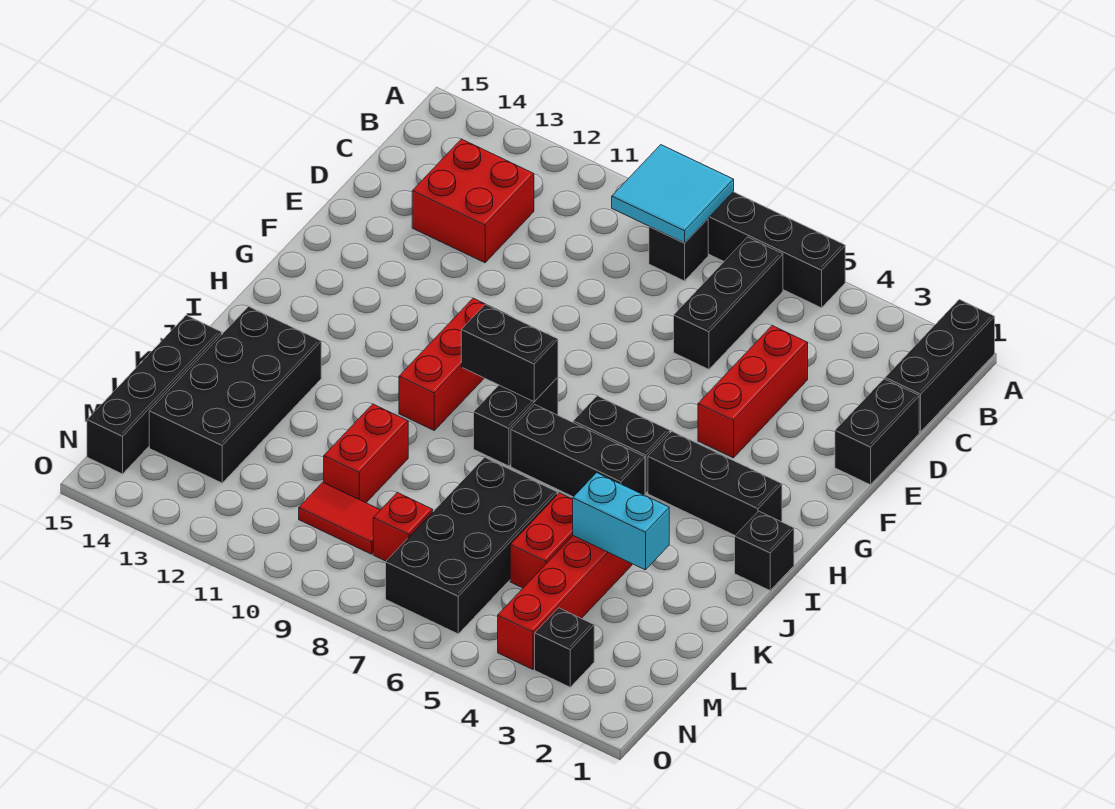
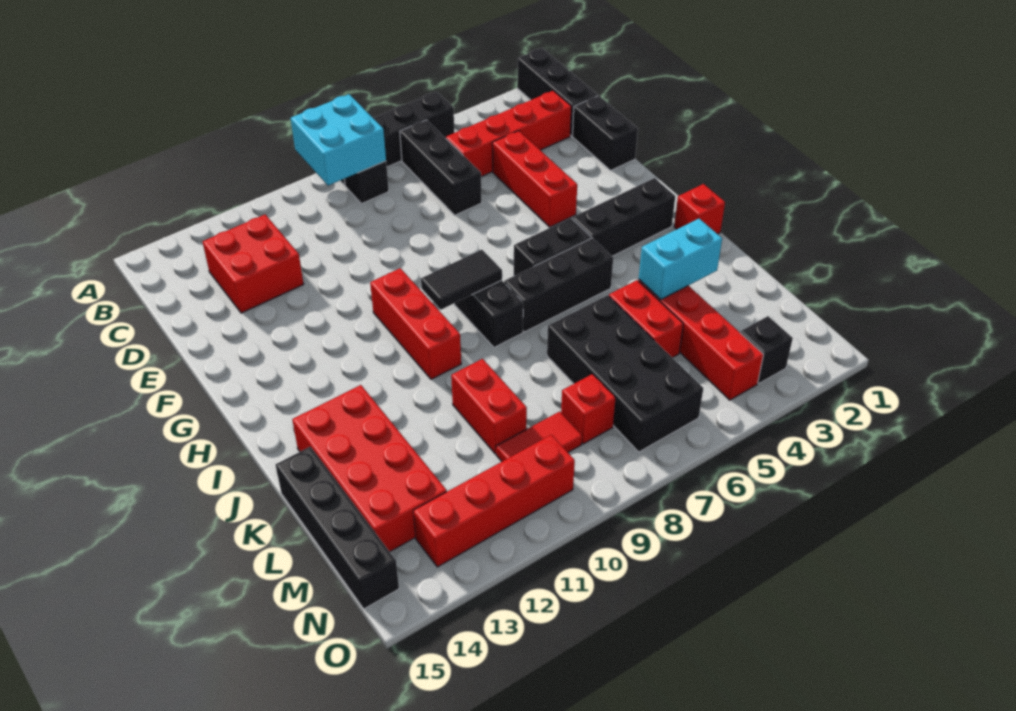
cyan tile A8:B9 level 2 -> cyan brick A8:B9 level 2
none -> red brick C2:C5 level 1
black brick H8:H9 level 2 -> black tile H8:H9 level 2
black brick I1 level 1 -> red brick I1 level 1
black brick J13:M14 level 1 -> red brick J13:M14 level 1
none -> red brick N10:N13 level 1

